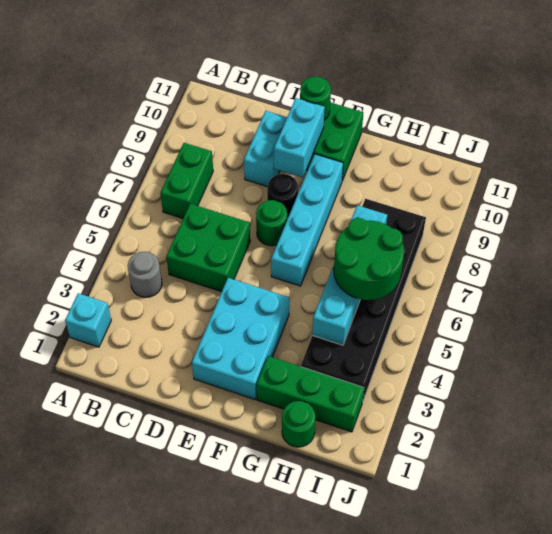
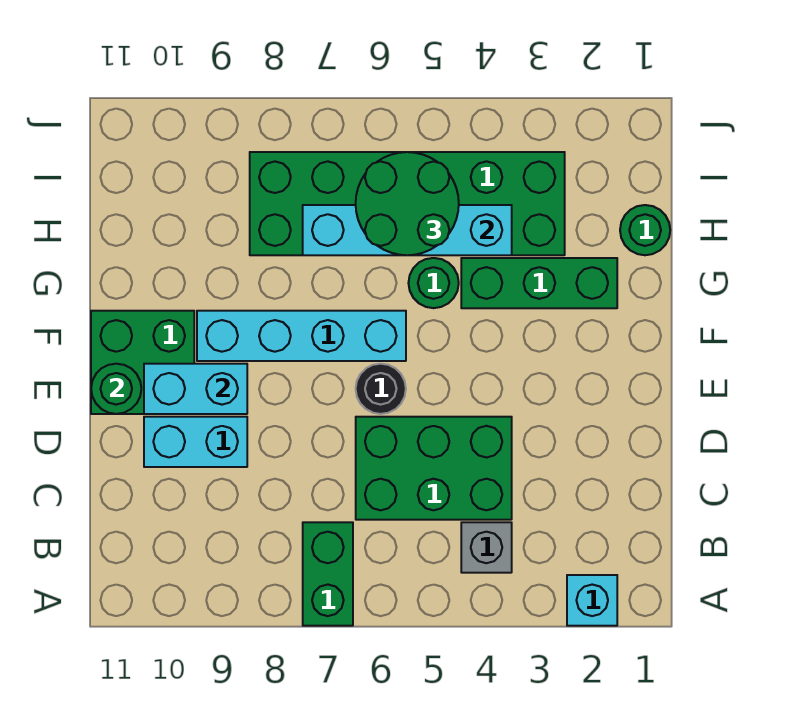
grey round brick B4 level 1 -> grey brick B4 level 1
green brick B7:B8 level 1 -> green brick A7:B7 level 1
green brick C5:D6 level 1 -> green brick C4:D6 level 1
cyan brick E2:F4 level 1 -> none
green round brick E7 level 1 -> green round brick G5 level 1
black round brick E8 level 1 -> black round brick E6 level 1
green brick G2:I2 level 1 -> green brick G2:G4 level 1
black brick H3:I8 level 1 -> green brick H3:I8 level 1

